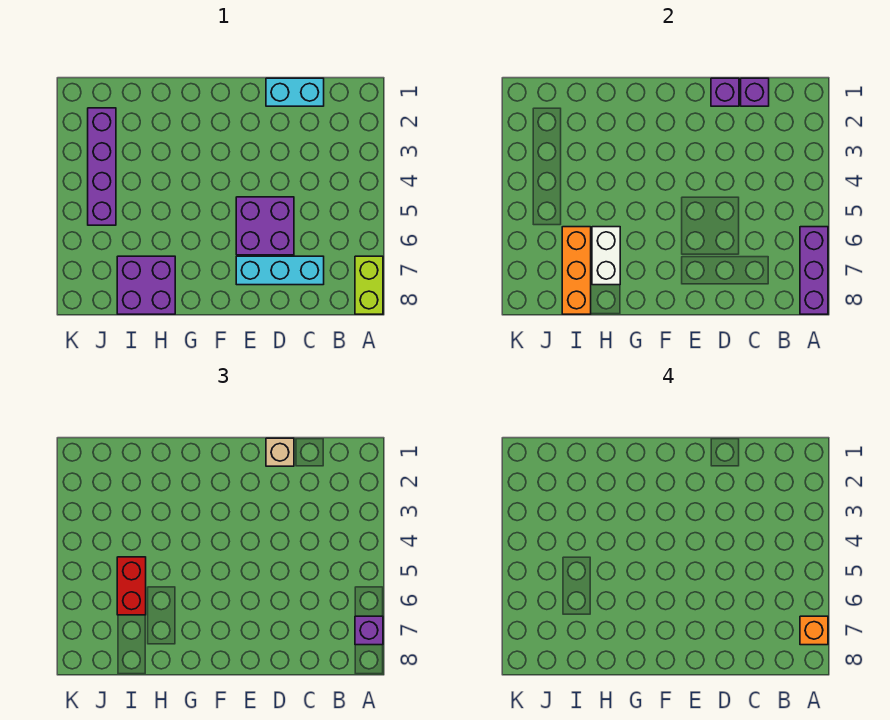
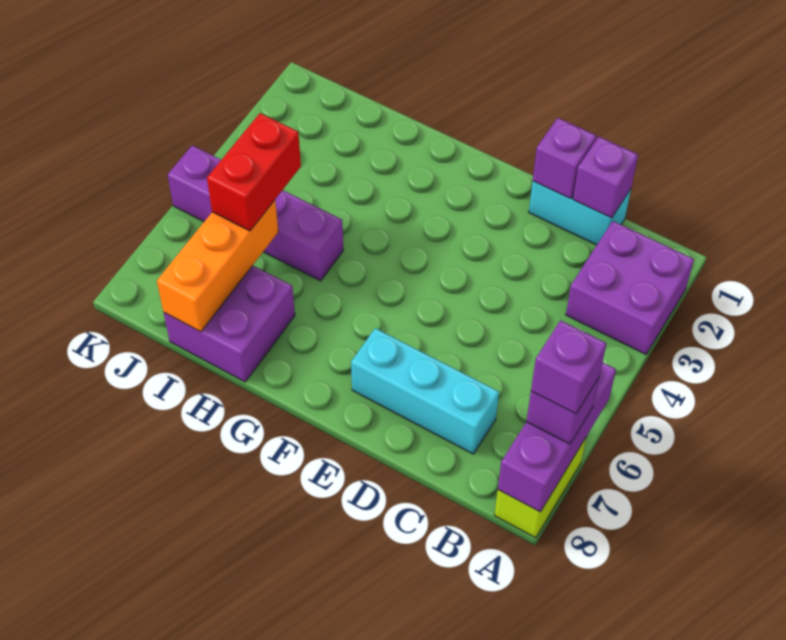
orange brick A7 level 4 -> purple brick A7 level 4
tan brick D1 level 3 -> none
purple brick D5:E6 level 1 -> purple brick A2:B3 level 1
white brick H6:H7 level 2 -> none
purple brick J2:J5 level 1 -> purple brick H5:K5 level 1

